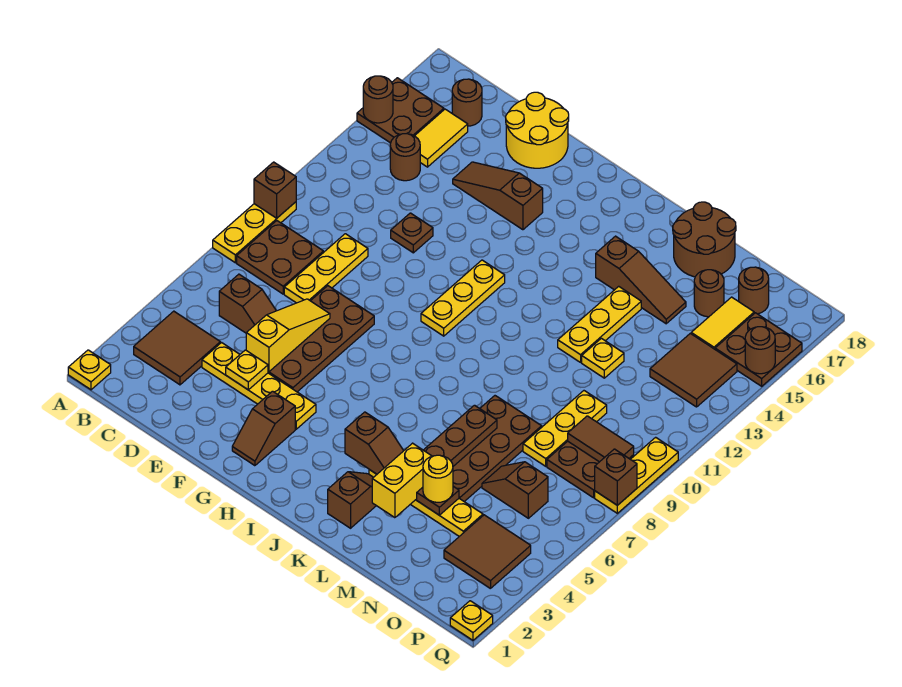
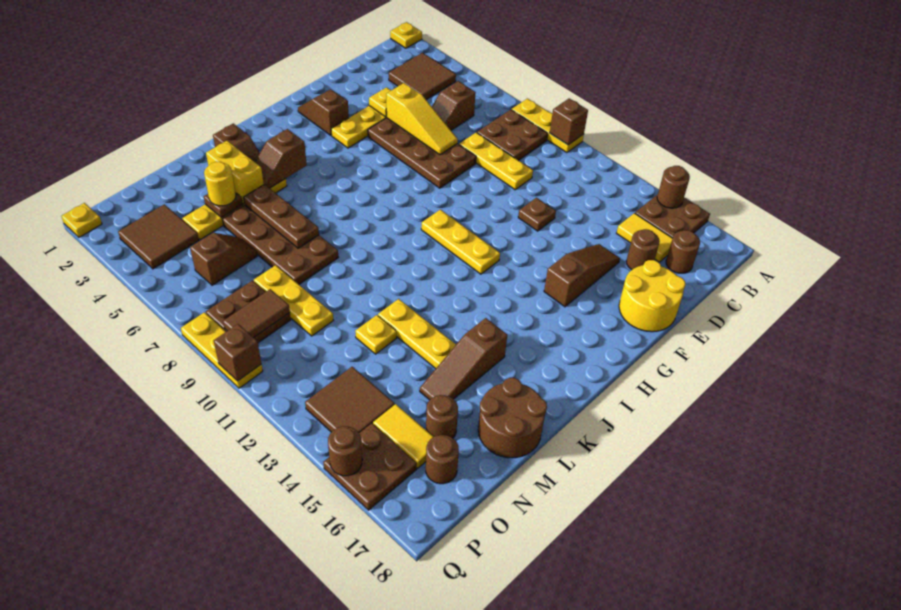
brown round brick C14 level 1 -> brown round brick D16 level 1
brown brick Q8 level 2 -> brown brick Q10 level 2

